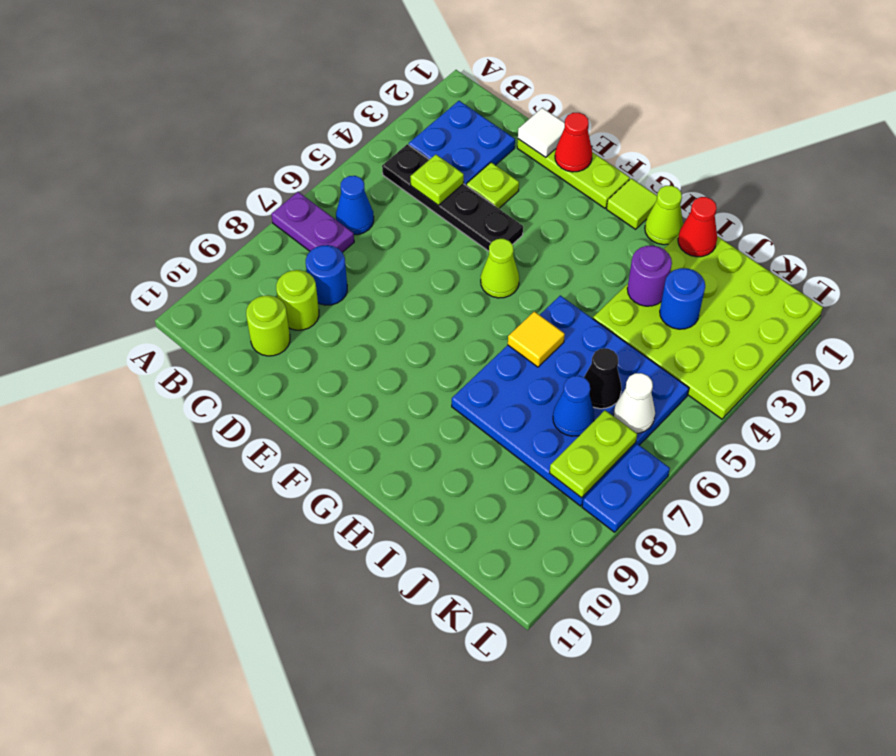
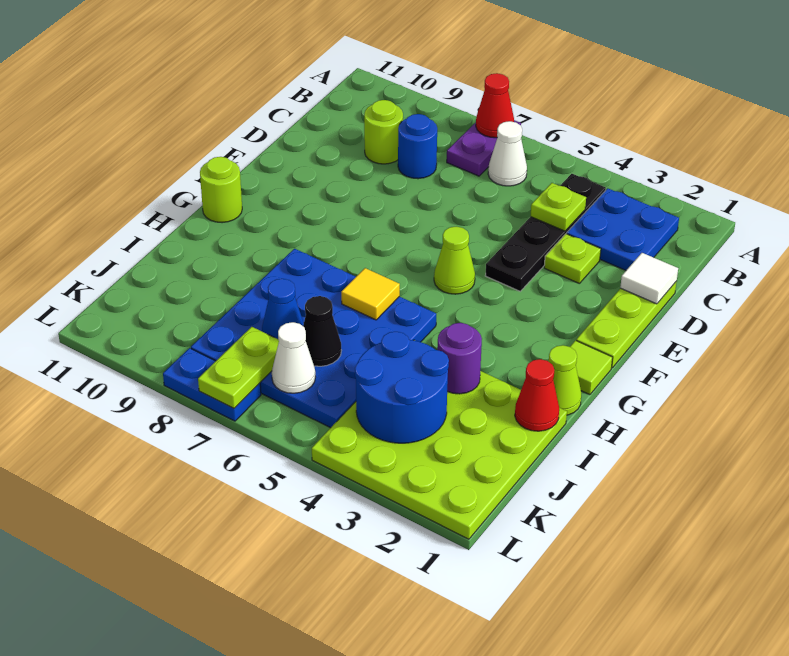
blue cone B6 level 1 -> white cone B6 level 1
lime round brick C10 level 1 -> lime round brick G11 level 1
red cone E1 level 2 -> red cone A7 level 2
blue round brick J3 level 2 -> blue round brick J3:K4 level 2
lime plate K7:K8 level 2 -> lime plate K7:L7 level 2

